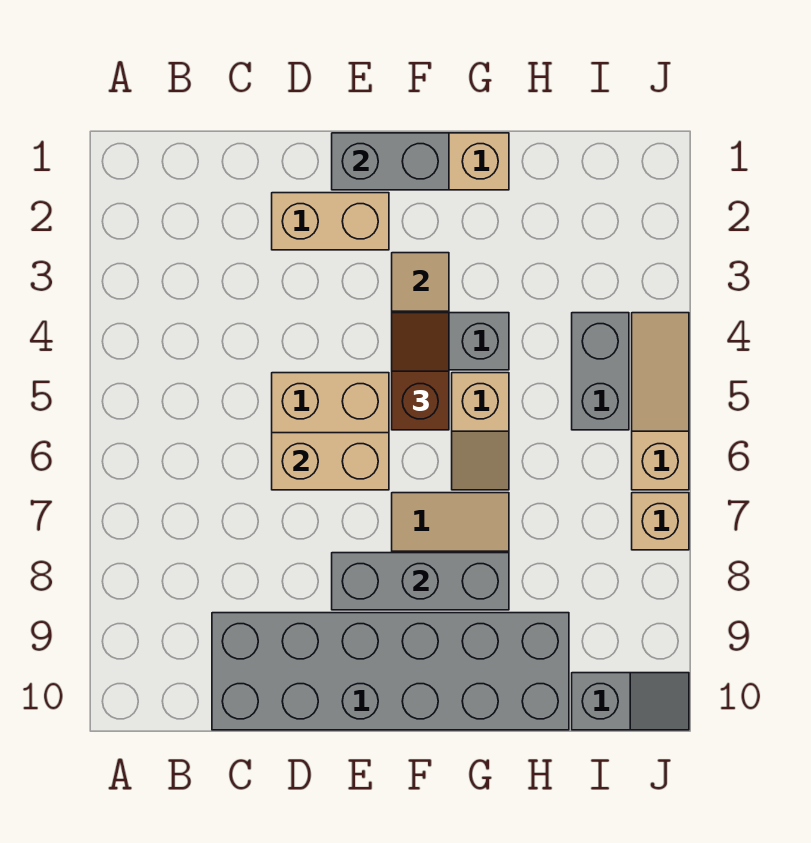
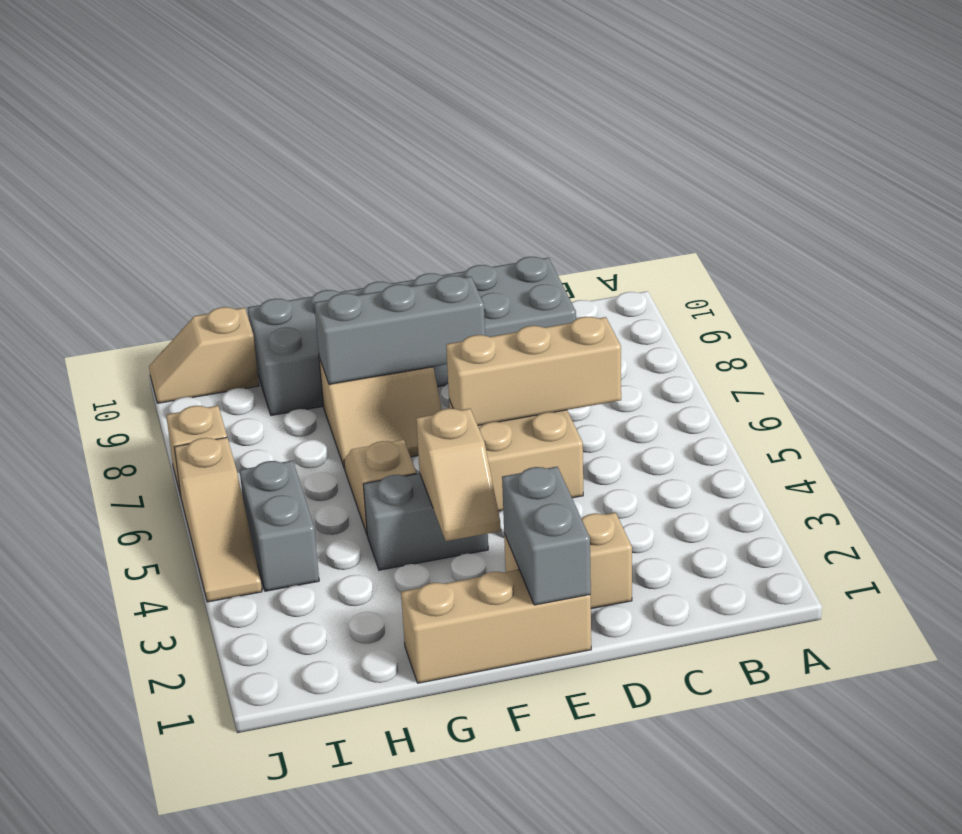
tan brick D6:E6 level 2 -> tan brick C6:E6 level 2
grey brick E1:F1 level 2 -> grey brick E1:E2 level 2
brown slope F4:F5 level 3 top 5 -> none
grey slope I10:J10 level 1 top I -> tan slope I10:J10 level 1 top I

